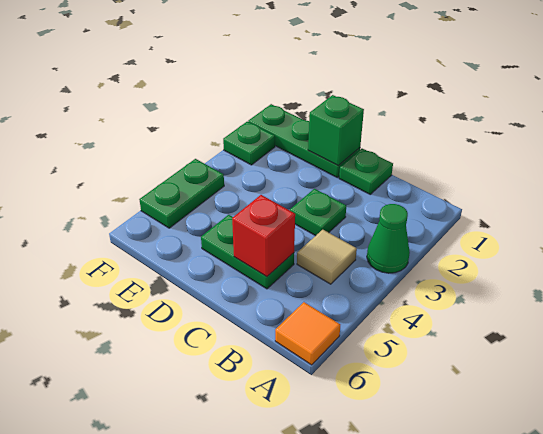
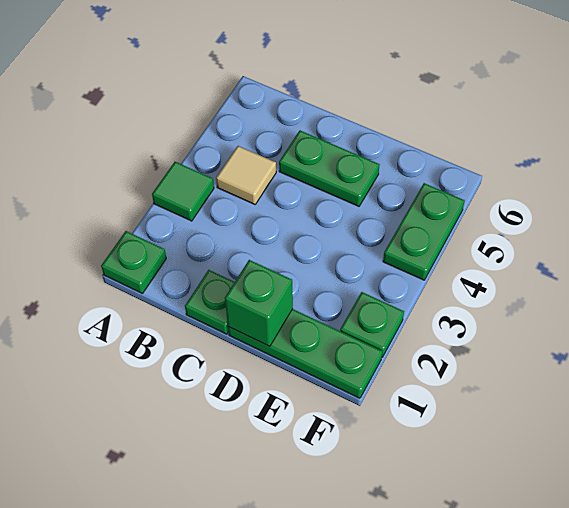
green cone A3 level 1 -> green tile A3 level 1
orange tile A6 level 1 -> none
green plate C3 level 1 -> green plate A1 level 1
red brick C5 level 2 -> none

